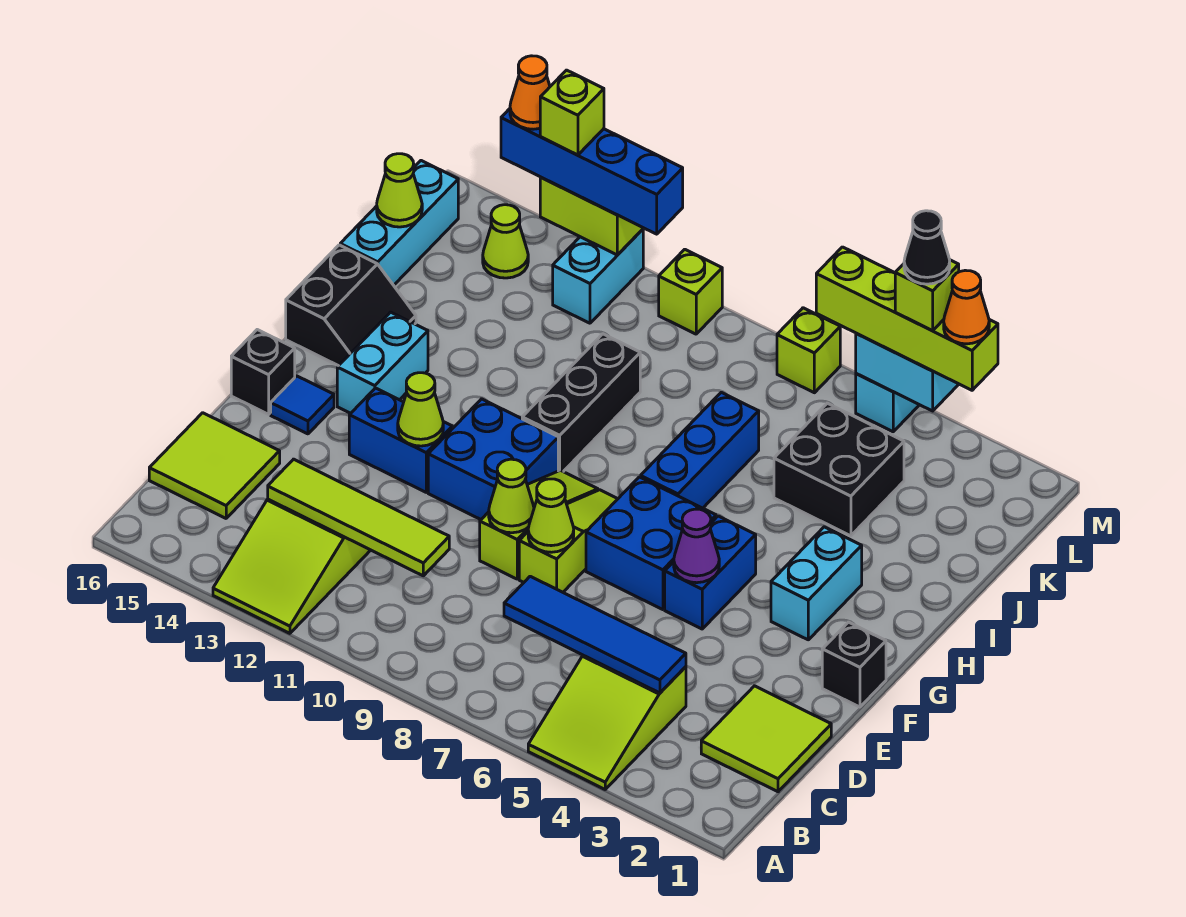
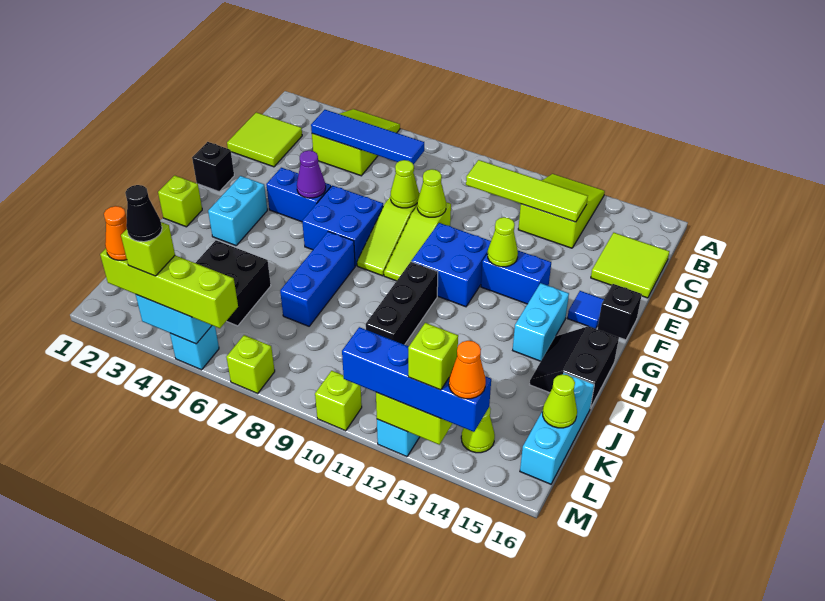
blue brick F5:G5 level 1 -> blue brick F4:F5 level 1
none -> lime brick H1 level 1

